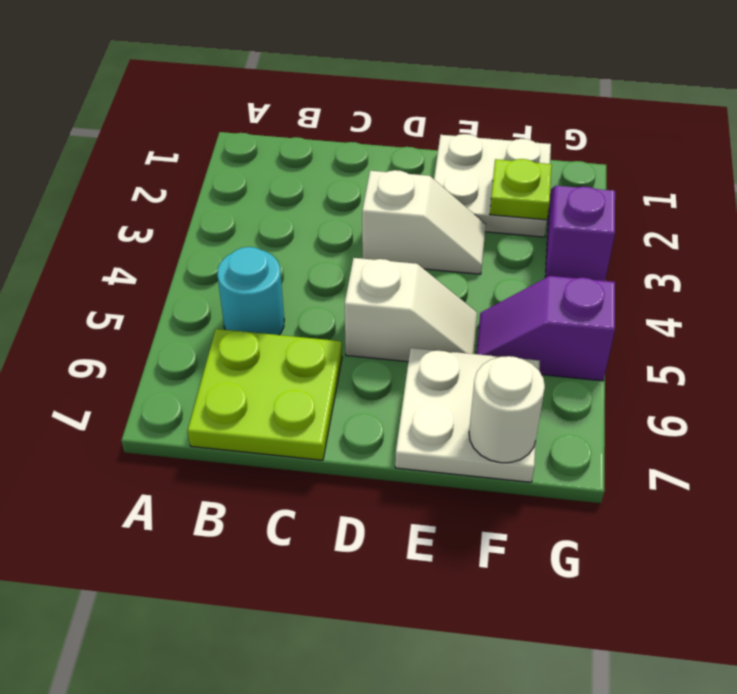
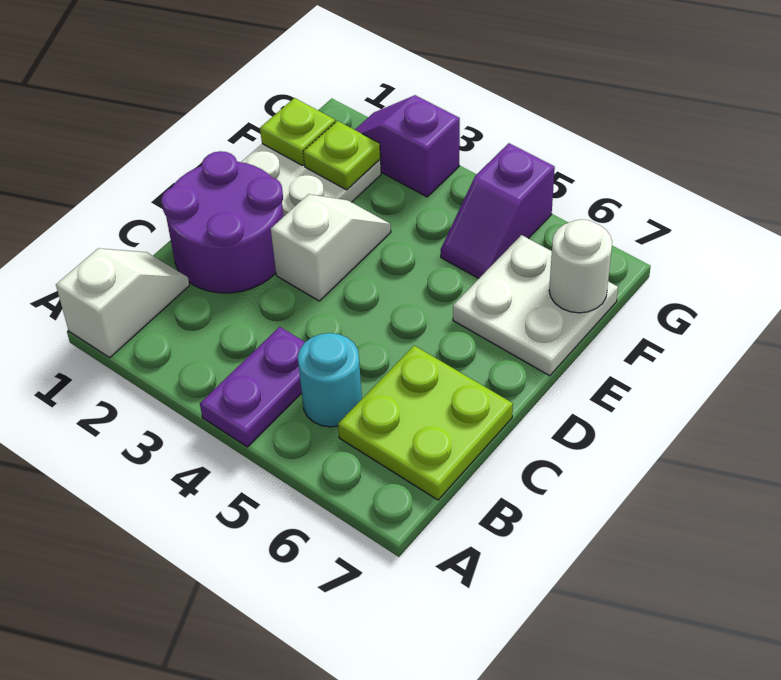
none -> purple plate A4:B4 level 1
none -> purple round brick C1:D2 level 1
white slope D5:E5 level 1 top D -> white slope A1:B1 level 1 top A
none -> lime plate F1 level 2

